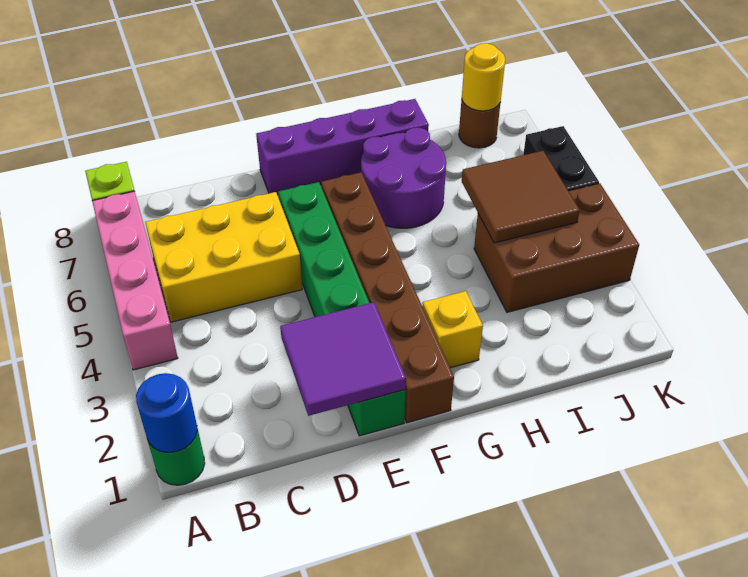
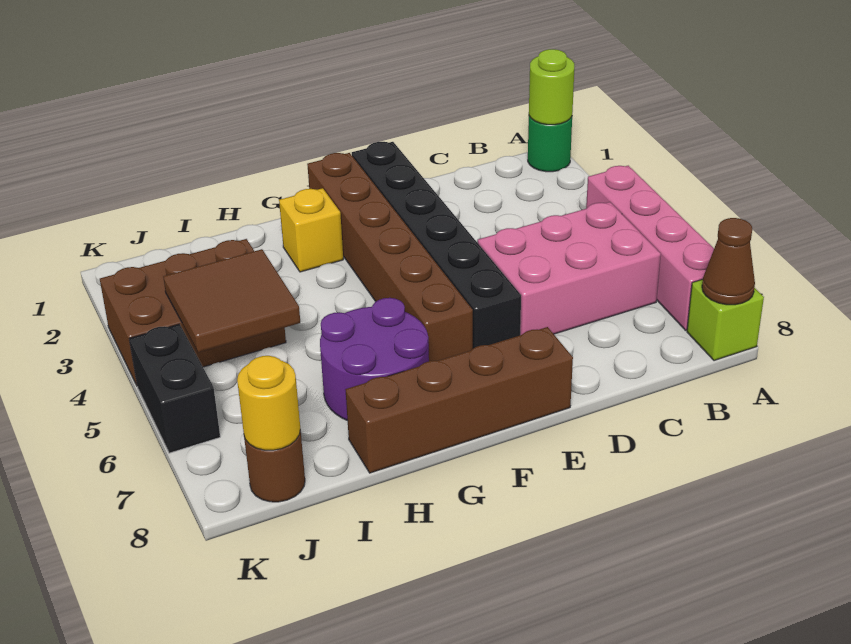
blue round brick A1 level 2 -> lime round brick A1 level 2
none -> brown cone A8 level 2
yellow brick B5:D6 level 1 -> pink brick B5:D6 level 1
purple tile D1:E2 level 2 -> none
green brick E1:E6 level 1 -> black brick E1:E6 level 1
purple brick E8:H8 level 1 -> brown brick E8:H8 level 1

